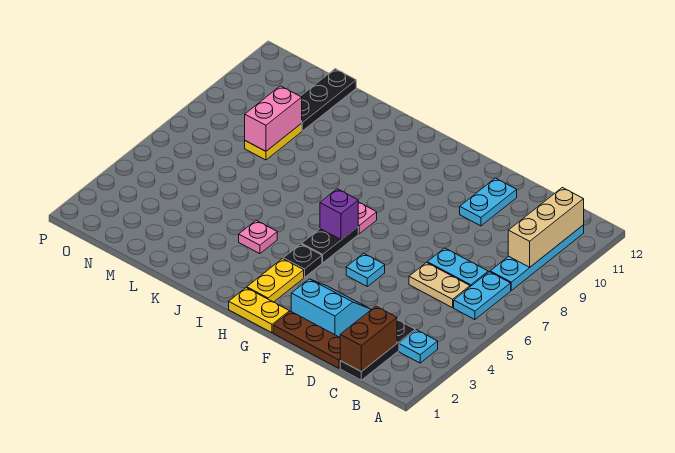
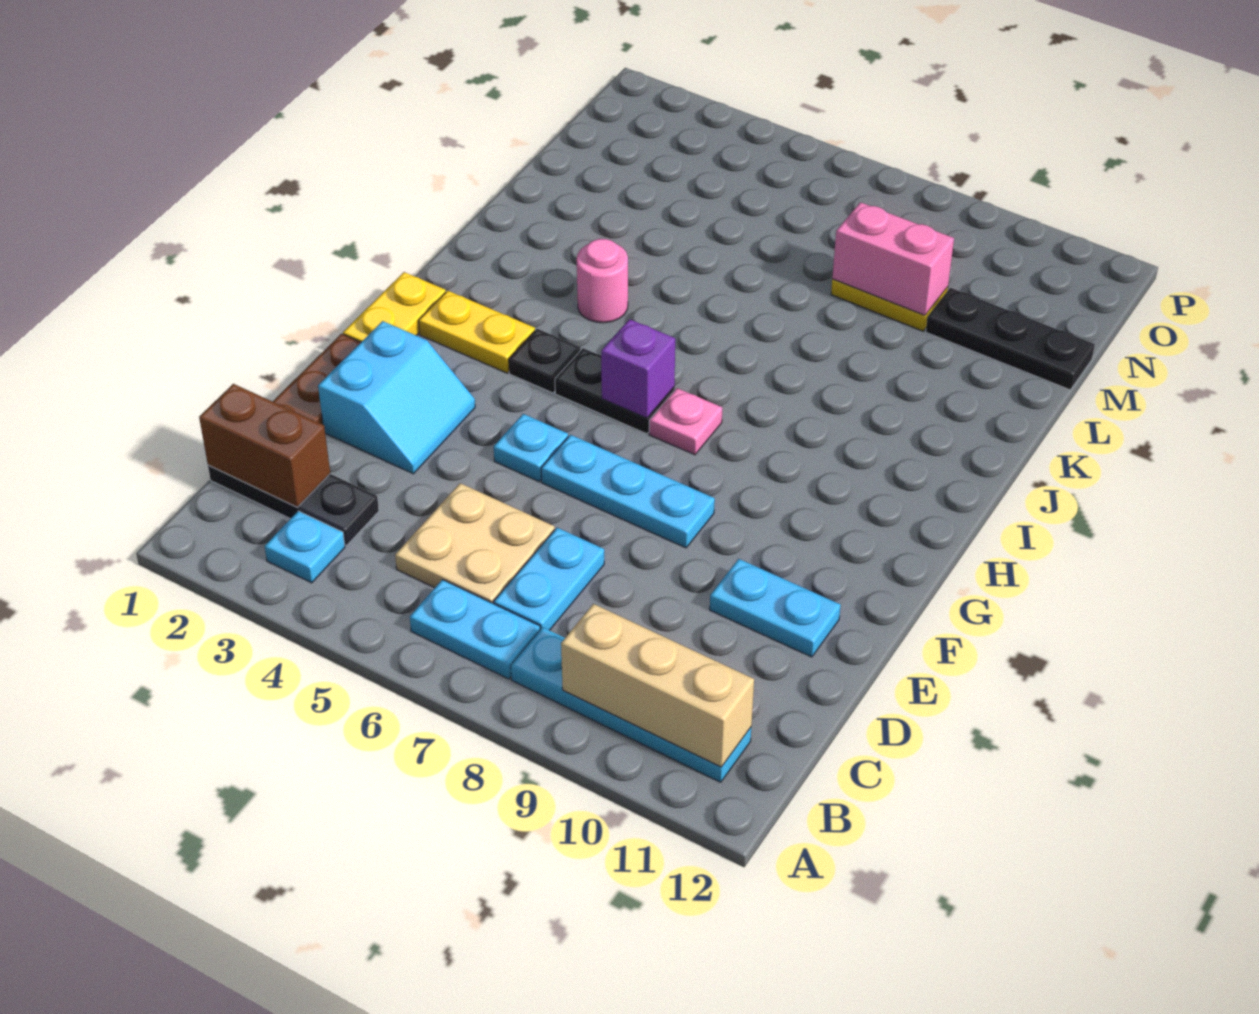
tan plate C6:D6 level 1 -> tan plate C5:D6 level 1
none -> cyan plate F6:F8 level 1
pink plate J4 level 1 -> pink round brick J4 level 1

